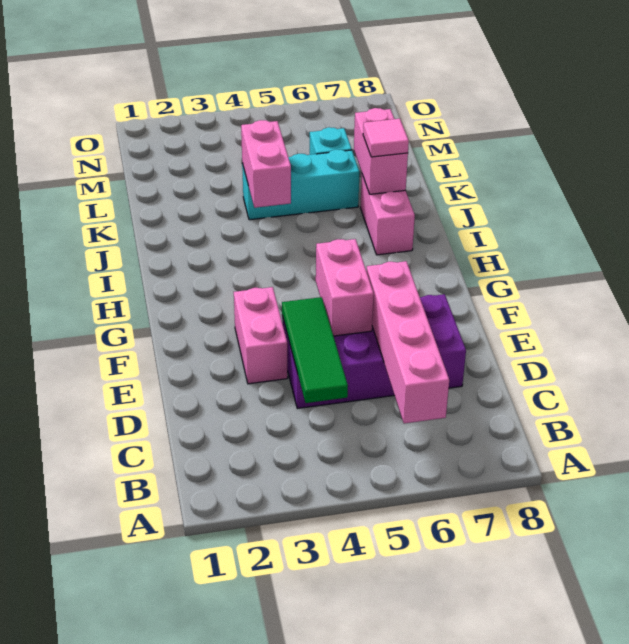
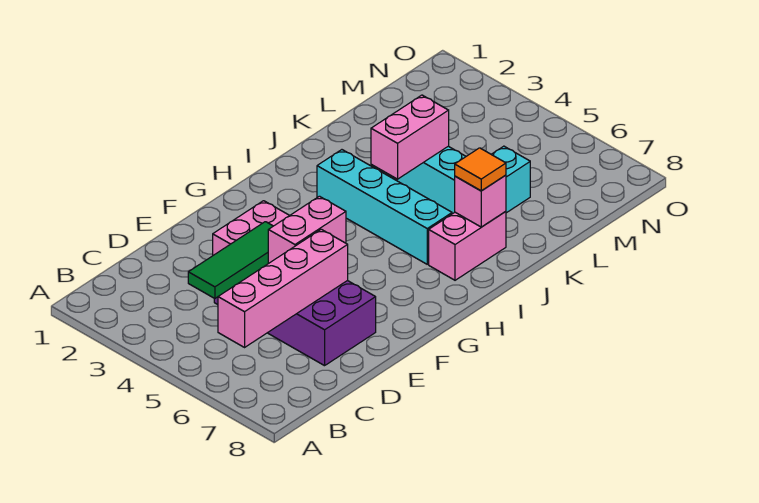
none -> cyan brick I3:I6 level 1
pink brick J7:K7 level 2 -> pink brick J7 level 2
pink tile J7 level 3 -> orange tile J7 level 3

